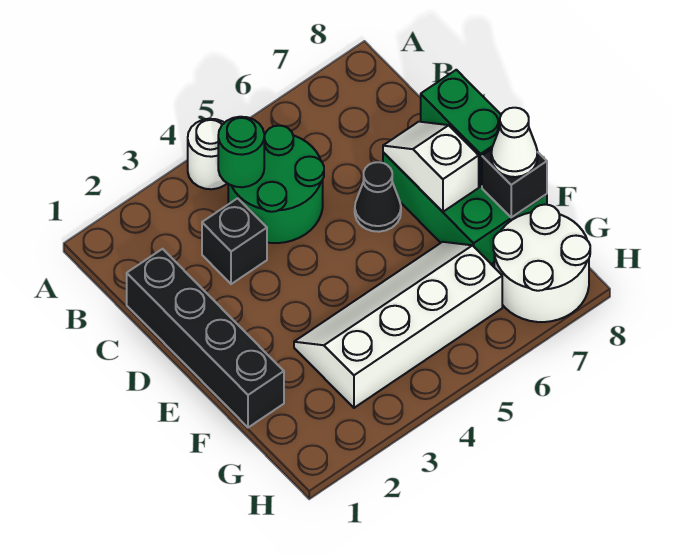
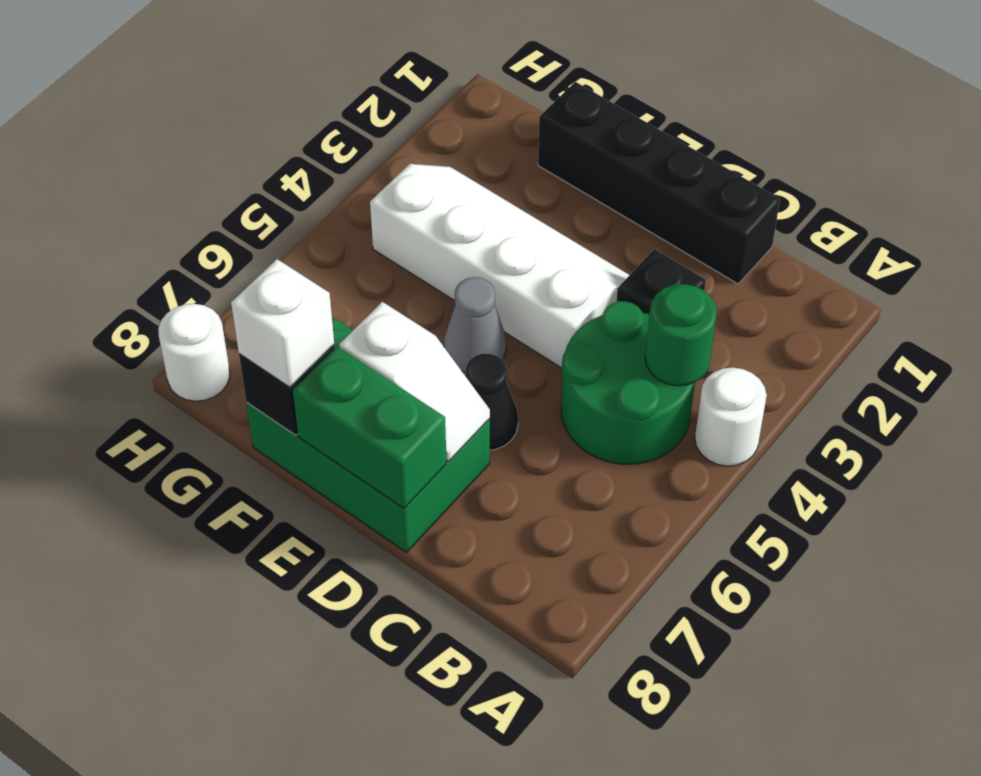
none -> grey cone E5 level 1
white slope F3:G6 level 1 top G -> white slope D3:G4 level 1 top 4
white cone F8 level 3 -> white brick F8 level 3
white round brick G7:H8 level 1 -> white round brick H8 level 1

